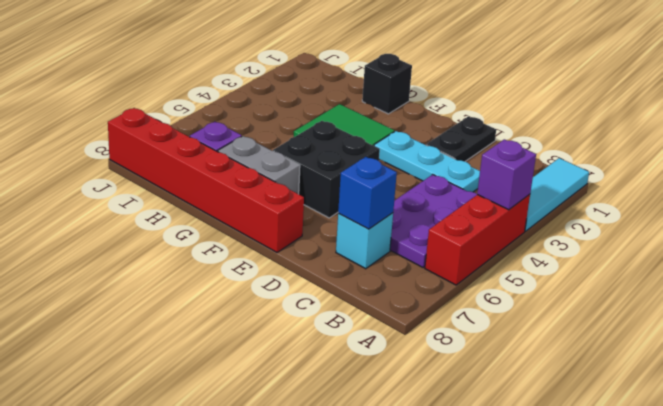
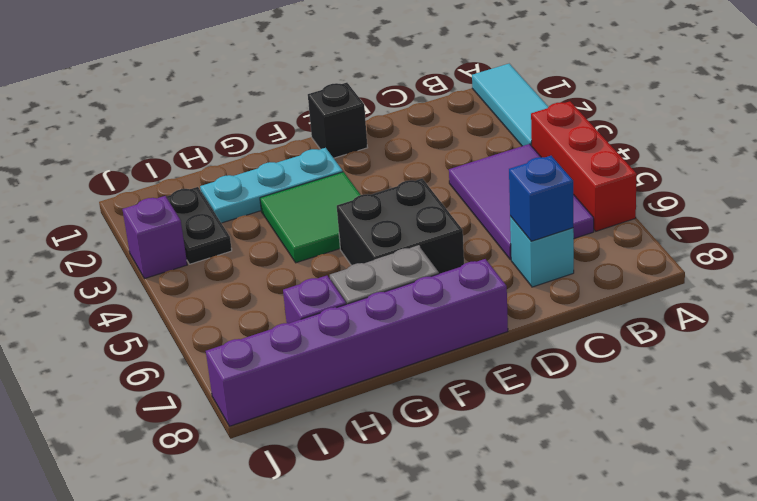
purple brick A4 level 2 -> purple brick J3 level 1
purple plate B4:C6 level 1 -> purple tile B4:C6 level 1
cyan plate C3:E3 level 1 -> cyan plate F2:H2 level 1
black plate D1:D2 level 1 -> black plate I2:I3 level 1
red brick E8:J8 level 1 -> purple brick E8:J8 level 1
black brick G1 level 1 -> black brick E1 level 1

